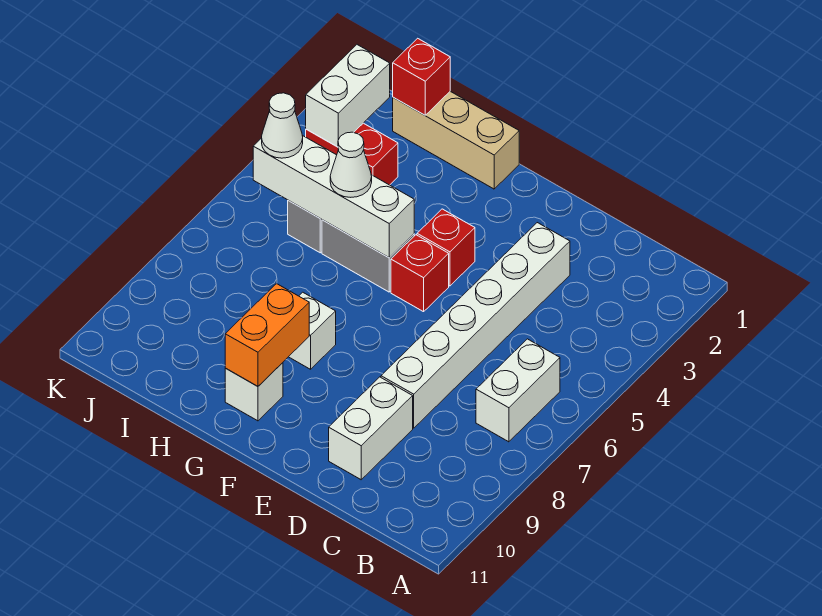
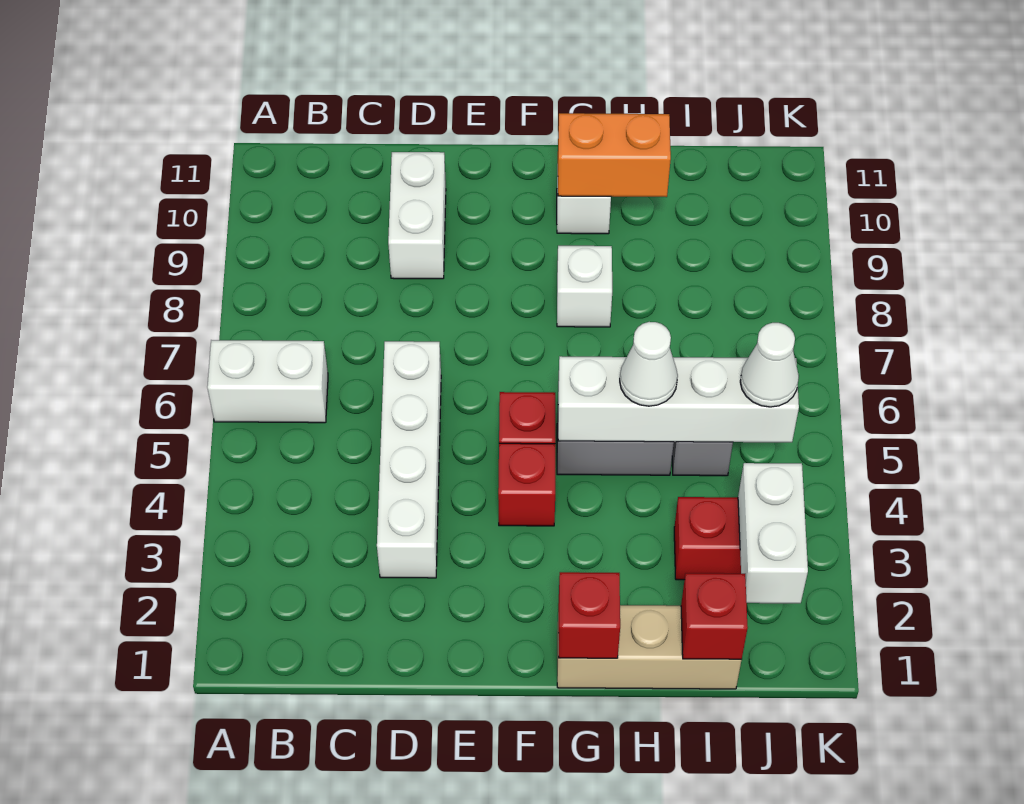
white brick B6:B7 level 1 -> white brick A6:B6 level 1
white brick D3:D8 level 1 -> white brick D3:D6 level 1
none -> red brick G1 level 2
orange brick G9:G10 level 2 -> orange brick G10:H10 level 2

